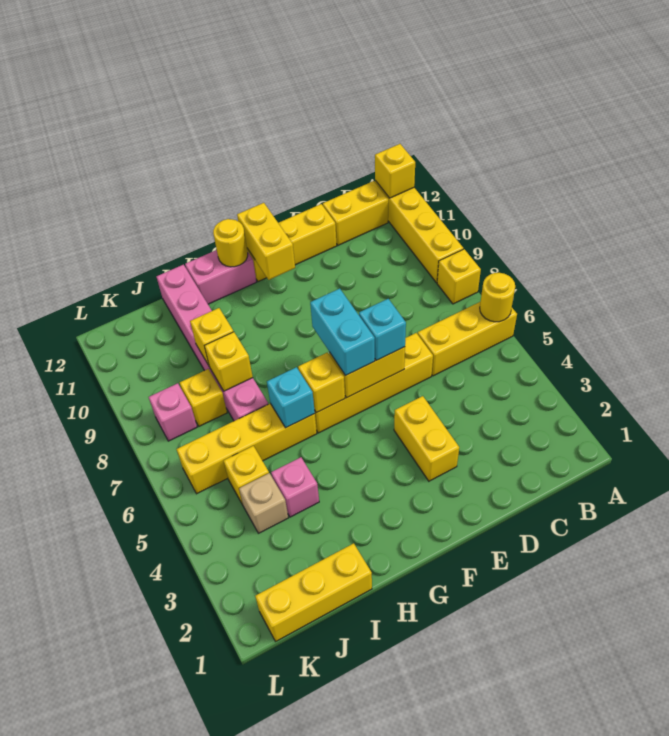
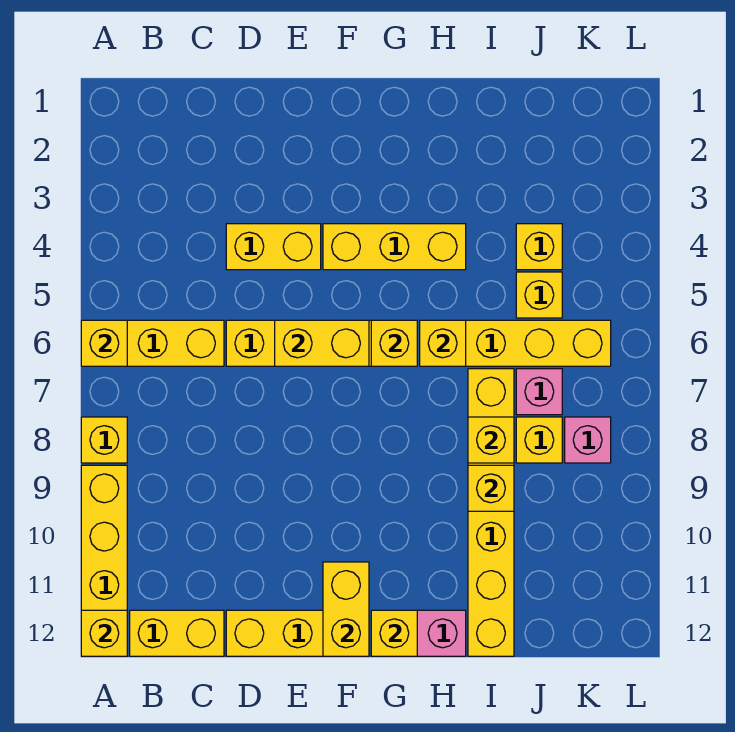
yellow round brick A6 level 2 -> yellow brick A6 level 2
yellow brick E3:E4 level 1 -> yellow brick D4:E4 level 1
cyan brick E6 level 3 -> none
cyan brick F6:F7 level 3 -> none
yellow round brick G12 level 2 -> yellow brick G12 level 2
cyan brick H6 level 2 -> yellow brick H6 level 2
yellow brick I1:K1 level 1 -> yellow brick F4:H4 level 1
pink brick I4 level 1 -> pink brick J7 level 1
pink brick I7:I12 level 1 -> yellow brick I7:I12 level 1
tan brick J4 level 1 -> yellow brick J4 level 1

